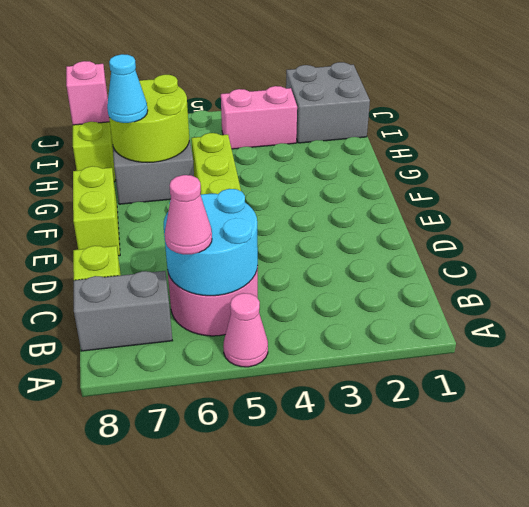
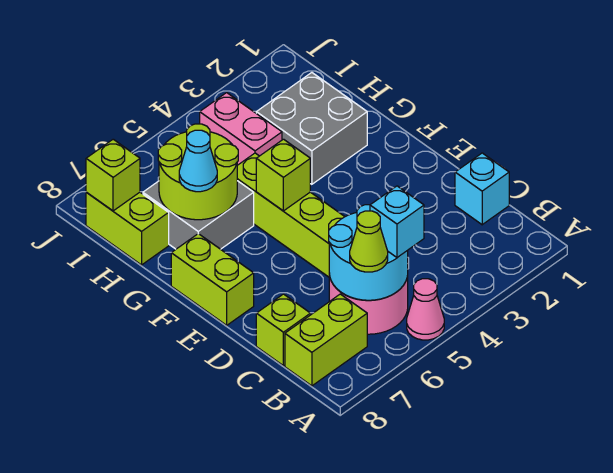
none -> cyan brick B5 level 3
pink cone B6 level 3 -> lime cone B6 level 3
grey brick B7:B8 level 1 -> lime brick B7:B8 level 1
none -> cyan brick C1 level 1
none -> lime brick F5 level 2
grey brick I1:J2 level 1 -> grey brick G2:H3 level 1
pink brick I3:I4 level 1 -> pink brick H4:I4 level 1
pink brick I8 level 2 -> lime brick I8 level 2

